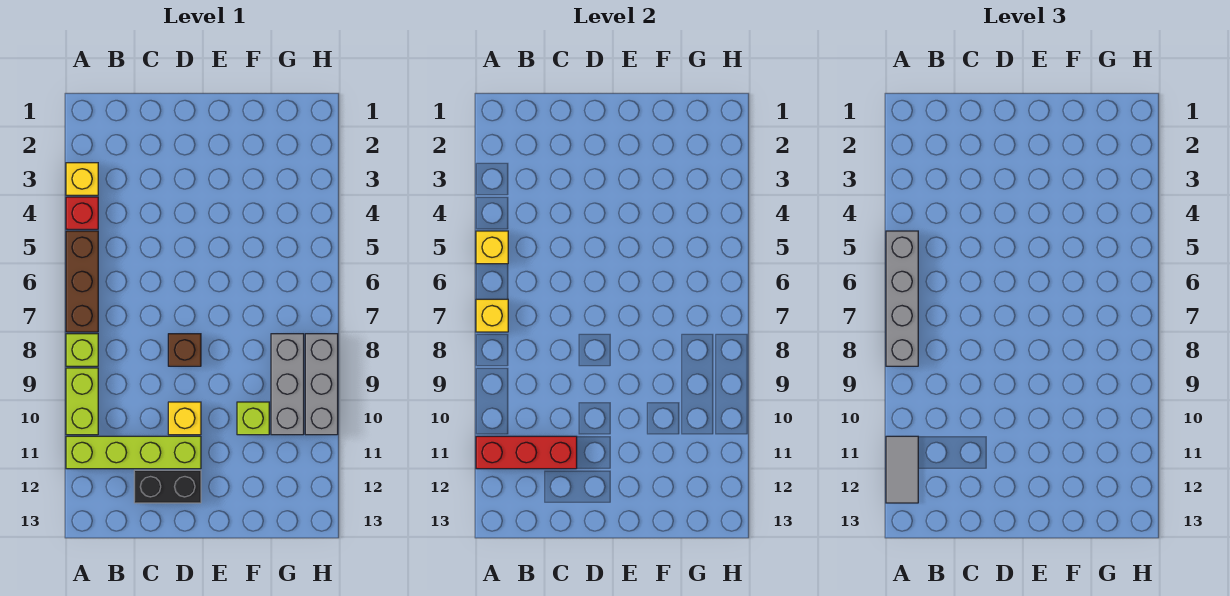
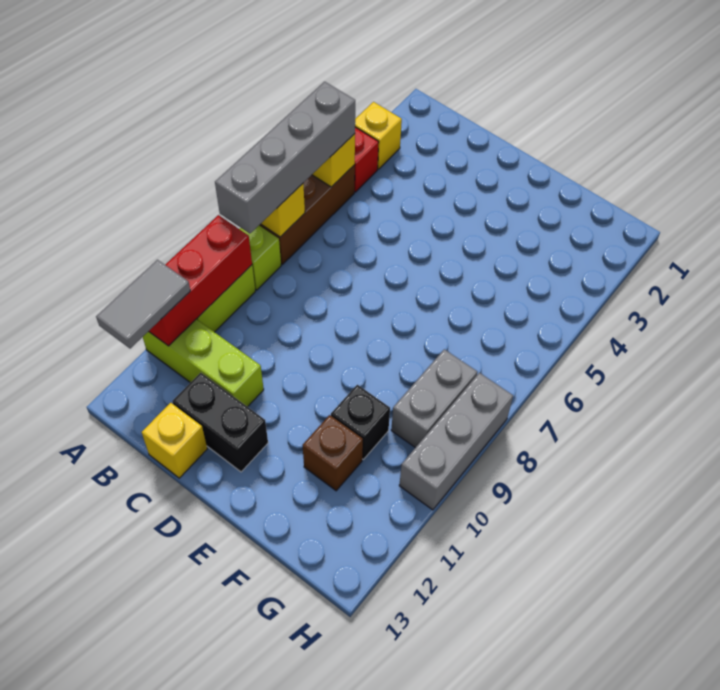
lime brick A11:D11 level 1 -> lime brick A11:C11 level 1
red brick A11:C11 level 2 -> red brick A9:A11 level 2
brown brick D8 level 1 -> brown brick F11 level 1
yellow brick D10 level 1 -> yellow brick C13 level 1
lime brick F10 level 1 -> black brick F10 level 1
grey brick G8:G10 level 1 -> grey brick G8:G9 level 1

